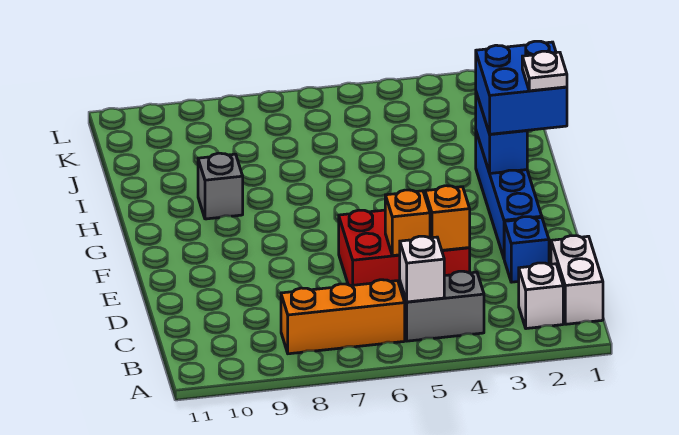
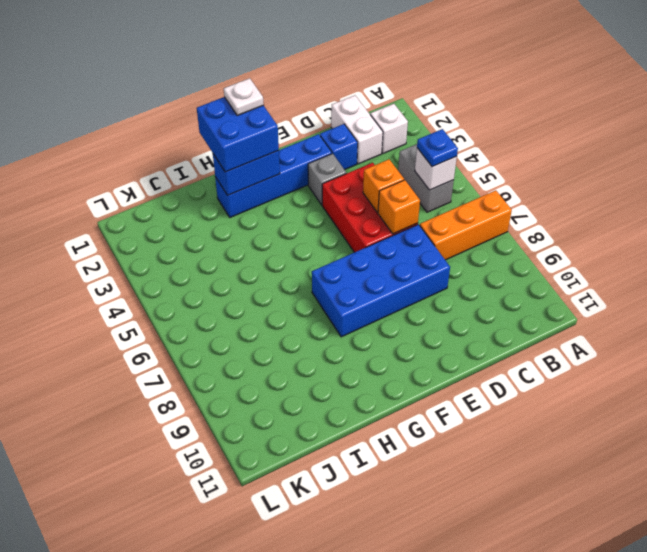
white brick B1:C1 level 1 -> white brick C1:C2 level 1
none -> blue plate B5 level 3
orange brick B6:B8 level 1 -> orange brick A7:C7 level 1
orange brick D4 level 2 -> orange brick D6 level 2
none -> blue brick D7:G8 level 1
grey brick H9 level 1 -> grey brick E3 level 1

